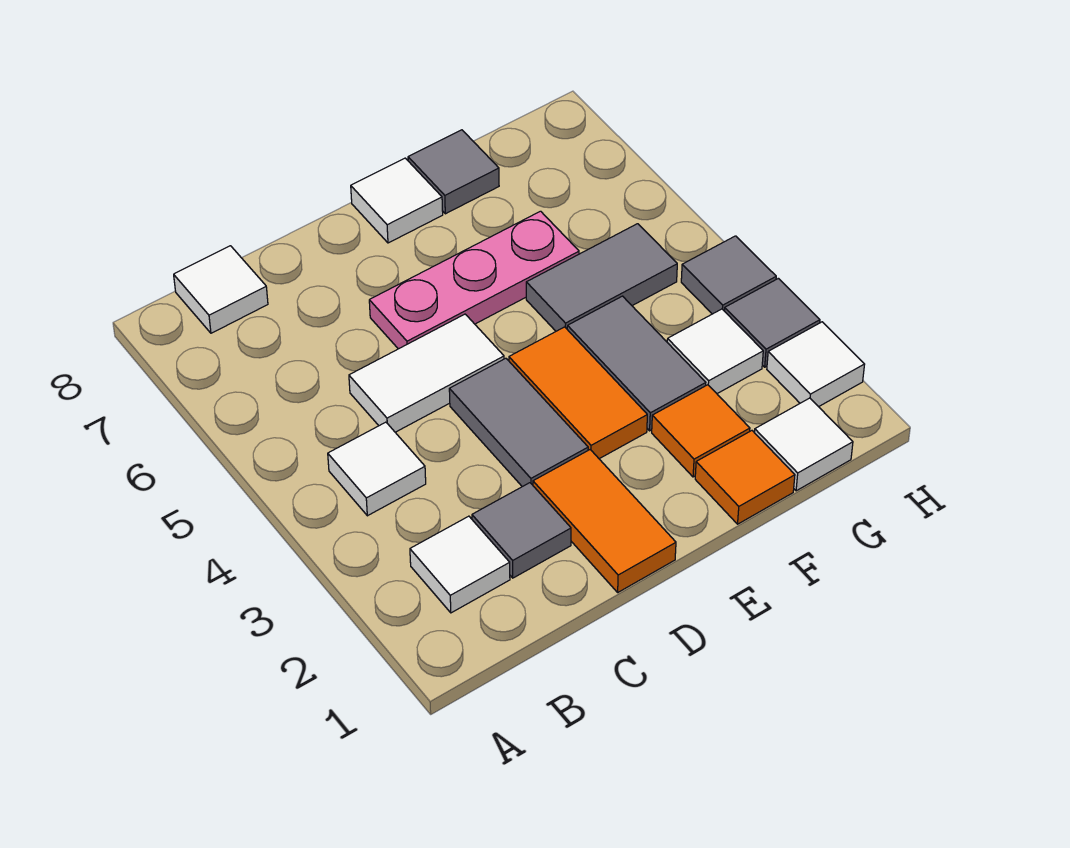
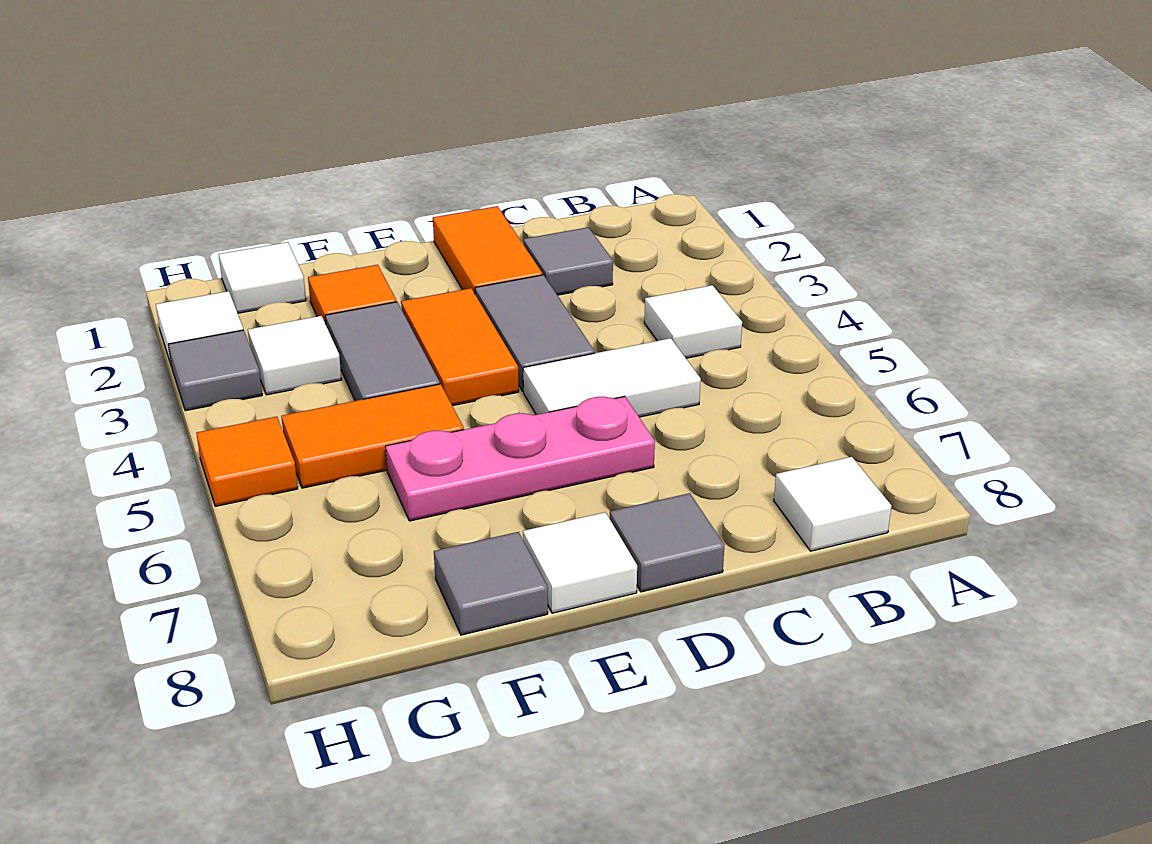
white tile B2 level 1 -> none
orange tile F1 level 1 -> orange tile H5 level 1
grey tile F5:G5 level 1 -> orange tile F5:G5 level 1
grey tile H4 level 1 -> grey tile D8 level 1

